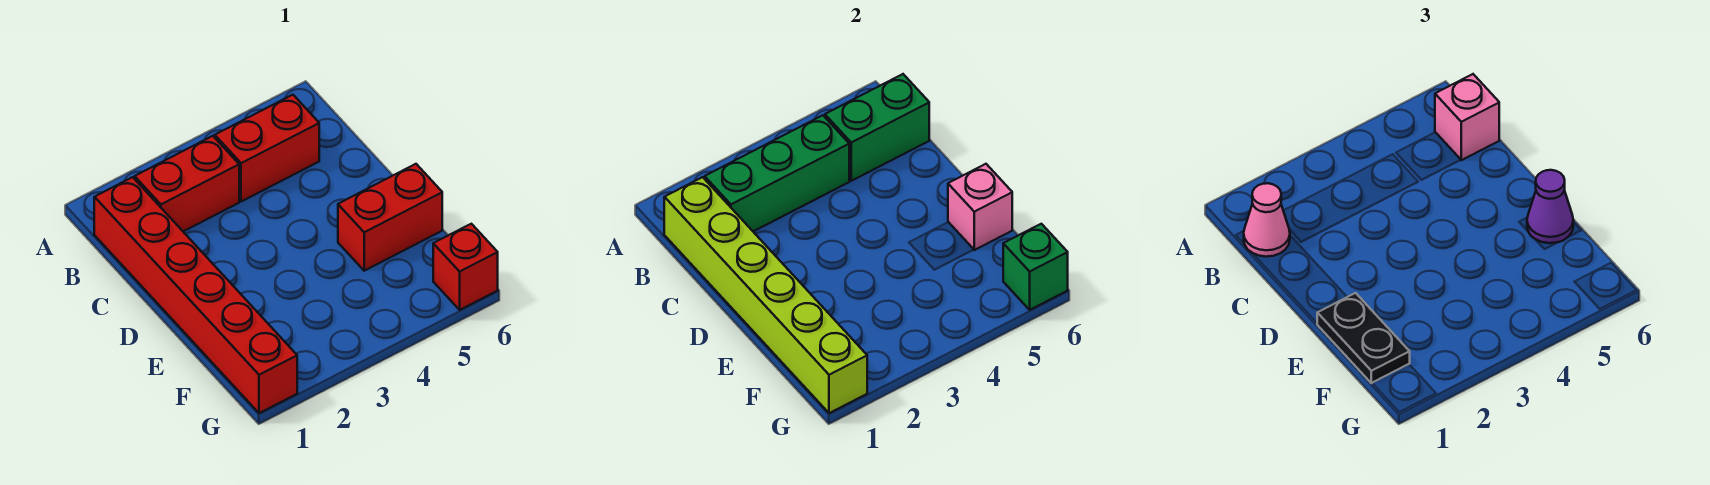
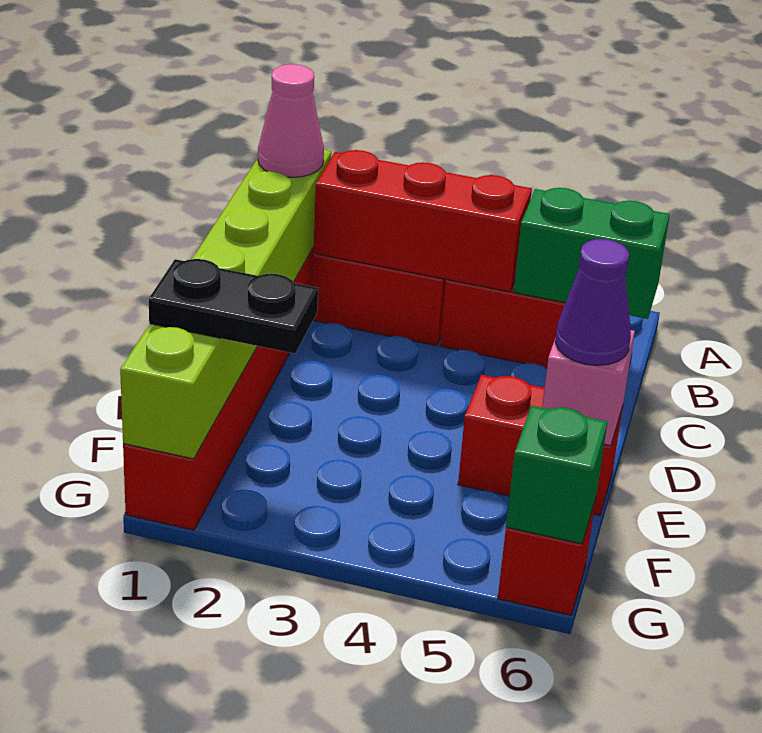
green brick B2:B4 level 2 -> red brick B2:B4 level 2
pink brick B6 level 3 -> none
black plate E1:F1 level 3 -> black plate F1:F2 level 3

